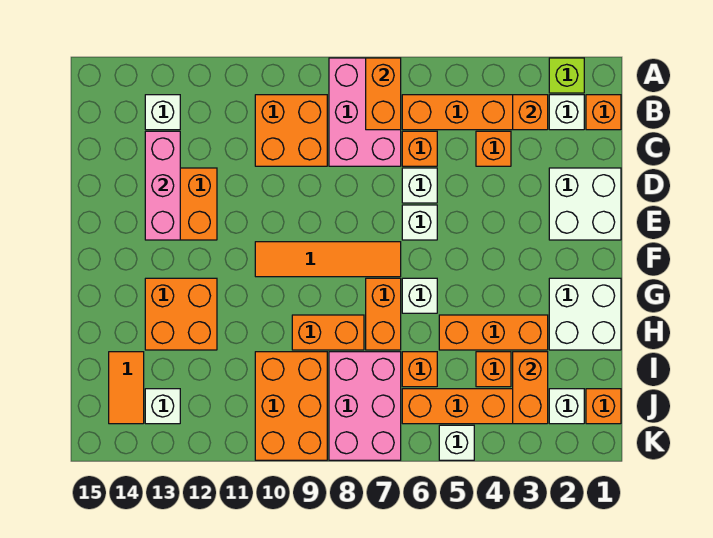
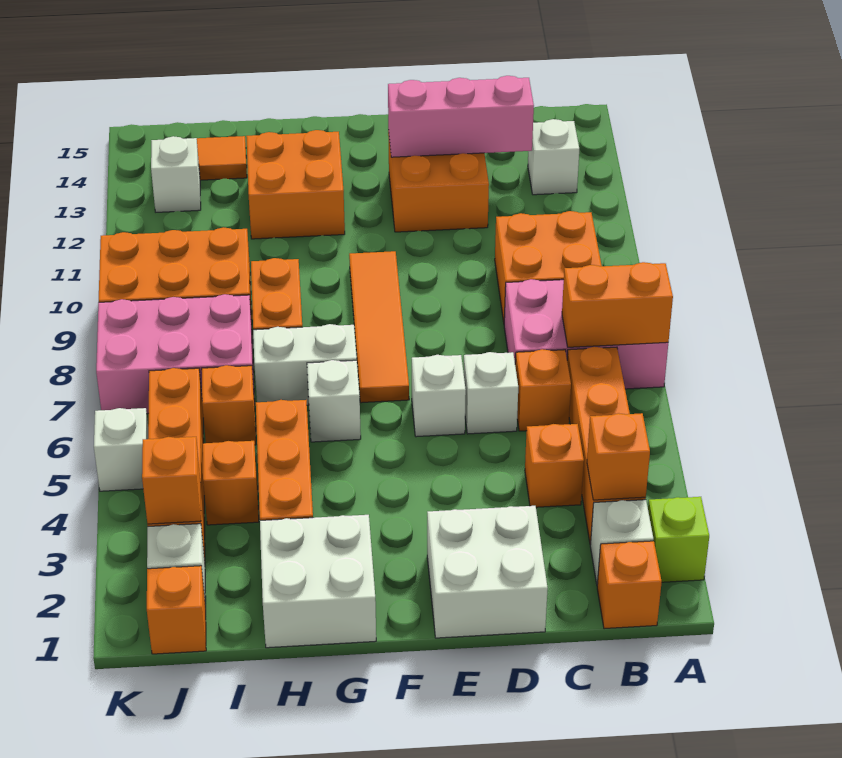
orange brick G7:H7 level 1 -> white brick G7:H7 level 1
orange brick I3:J3 level 2 -> orange brick J3 level 2

